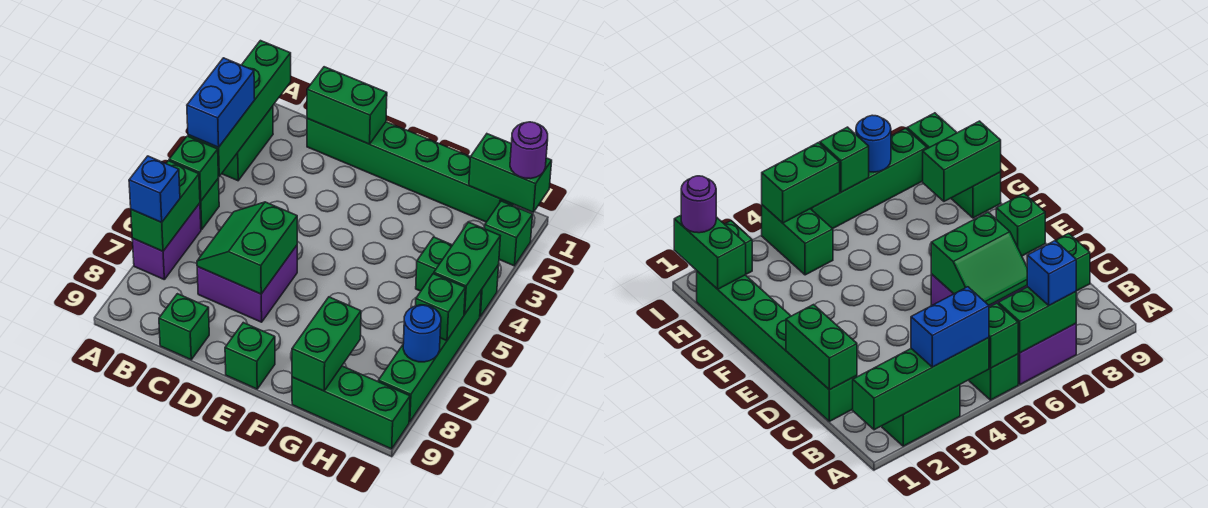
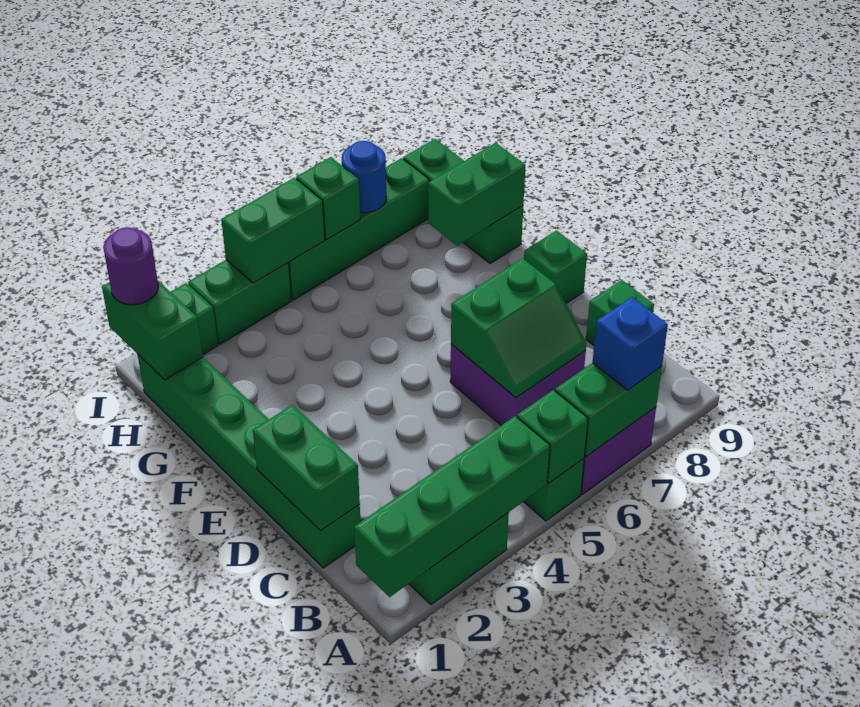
blue brick A3:A4 level 3 -> none
green brick H4:I4 level 1 -> green brick I3:I4 level 1

